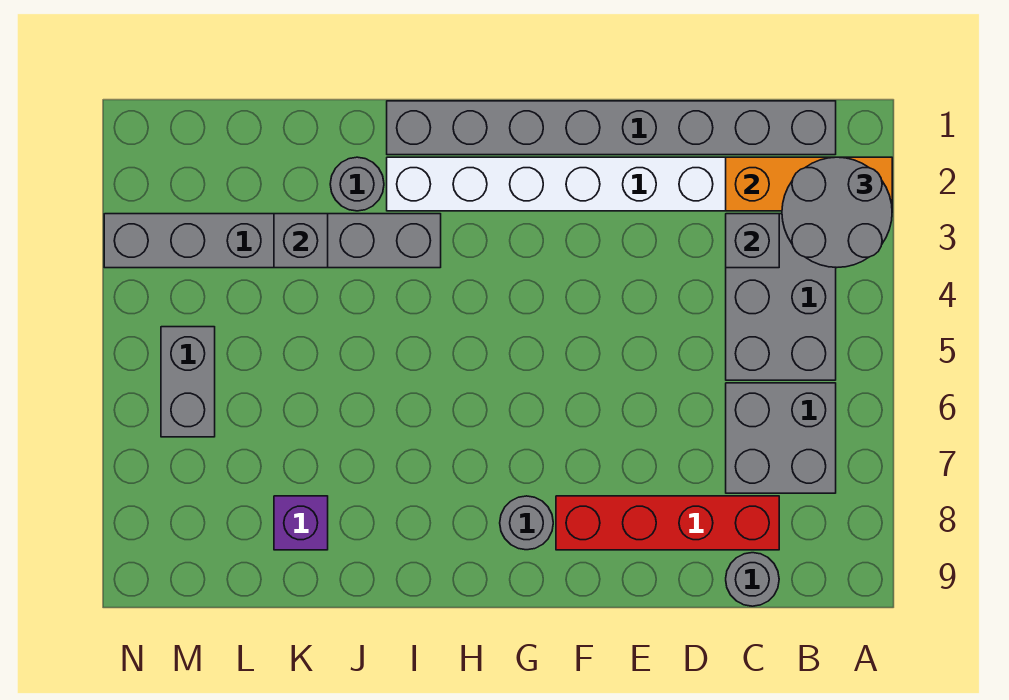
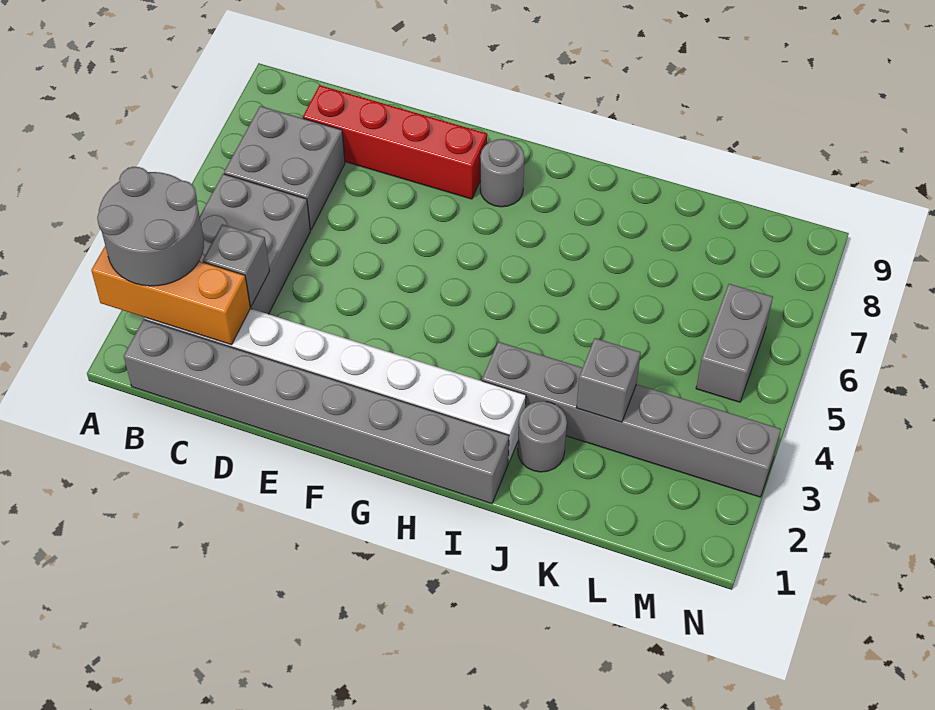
grey round brick C9 level 1 -> none
purple brick K8 level 1 -> none

